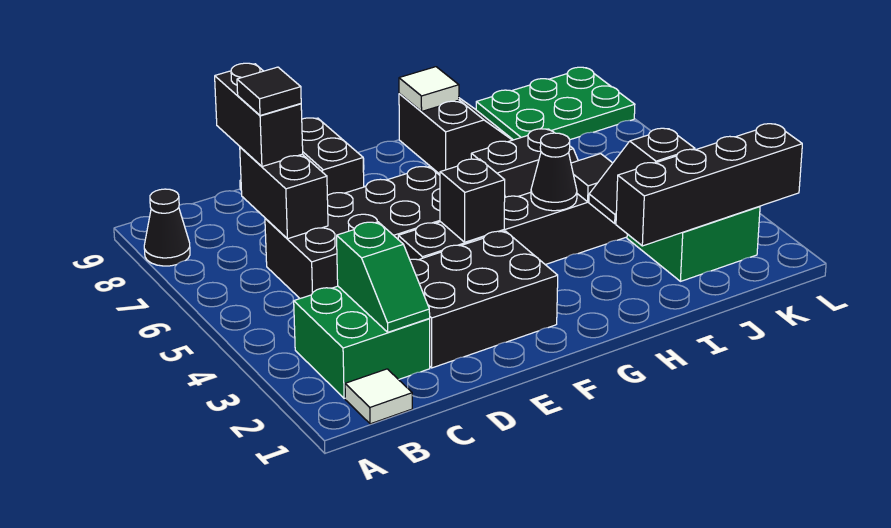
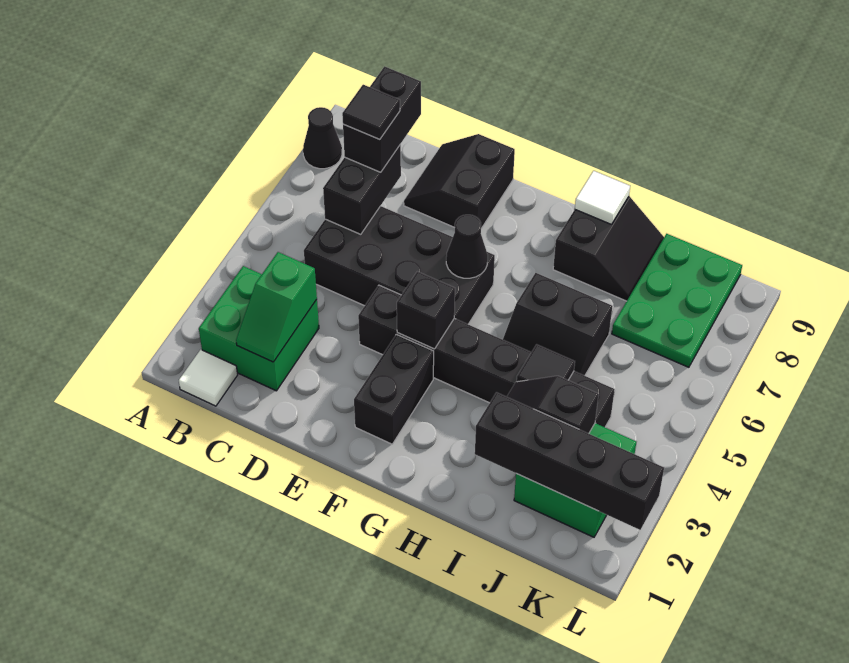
black brick D2:F3 level 1 -> black brick F2:F3 level 1
black cone H4 level 2 -> black cone F6 level 2
green plate J8:L9 level 1 -> green plate J7:K9 level 1

